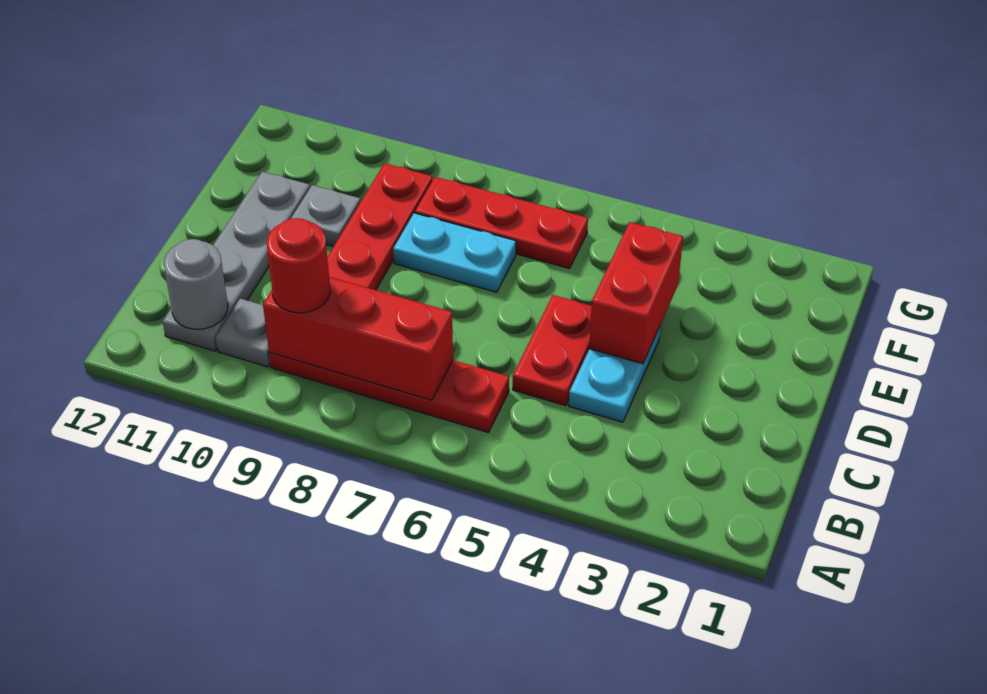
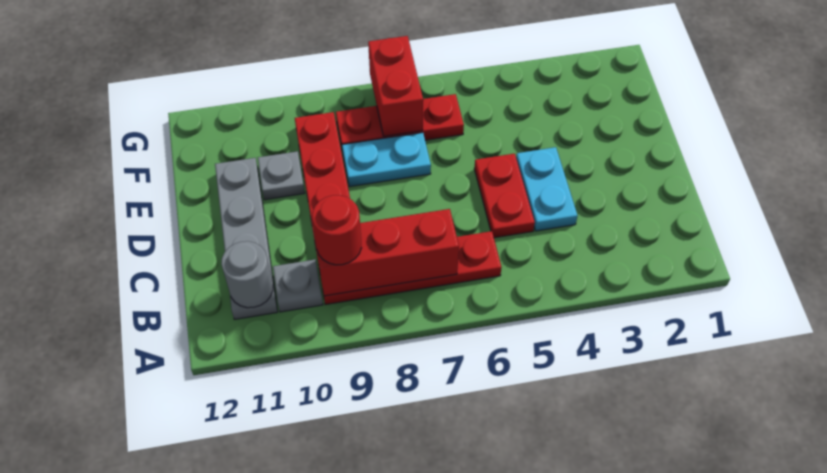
red brick D4:E4 level 2 -> red brick F7:G7 level 2

